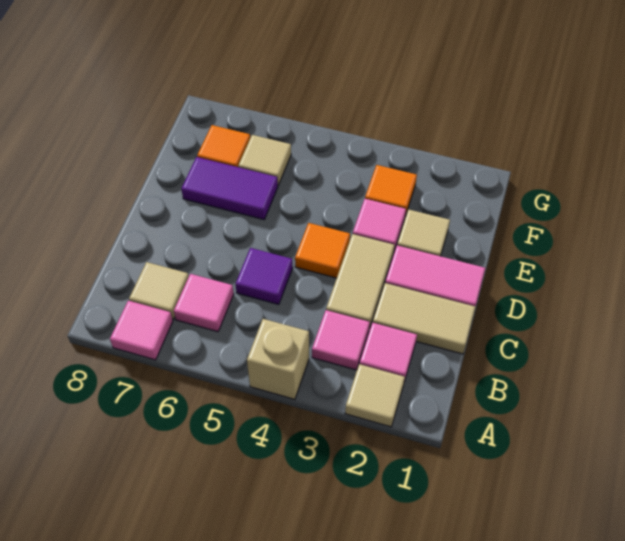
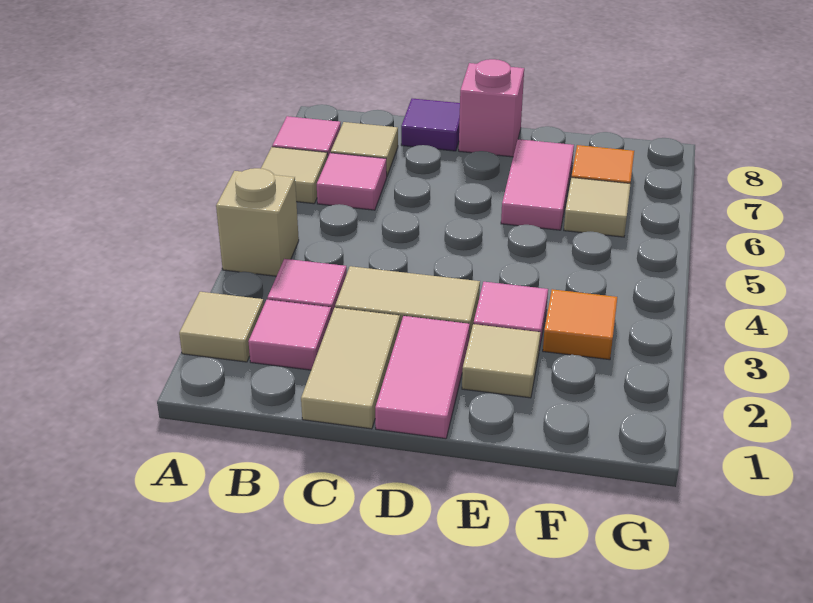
none -> tan tile A6 level 1
purple tile C5 level 1 -> purple tile C8 level 1
orange tile D4 level 1 -> none
none -> pink brick D8 level 1
purple tile E6:E7 level 1 -> pink tile E6:E7 level 1

